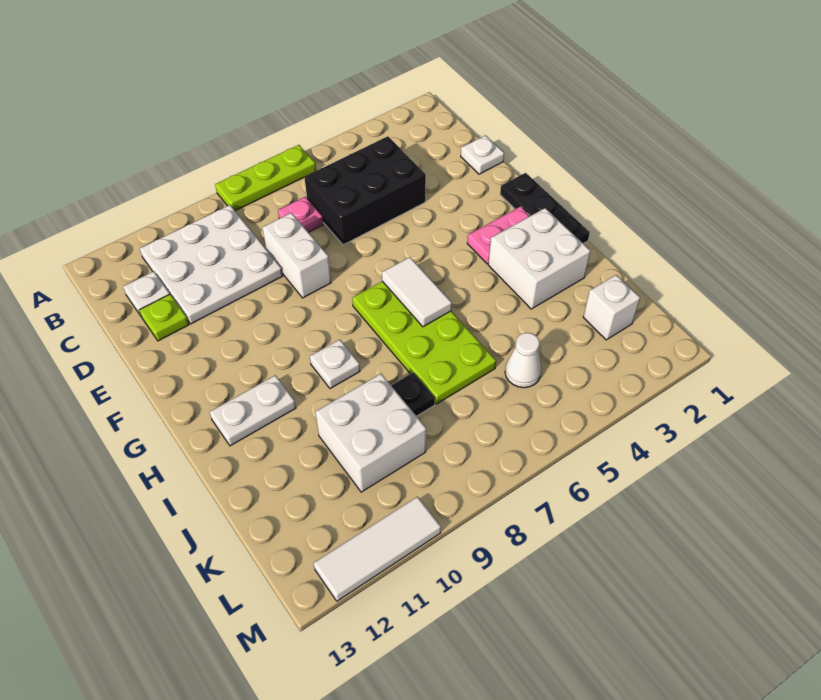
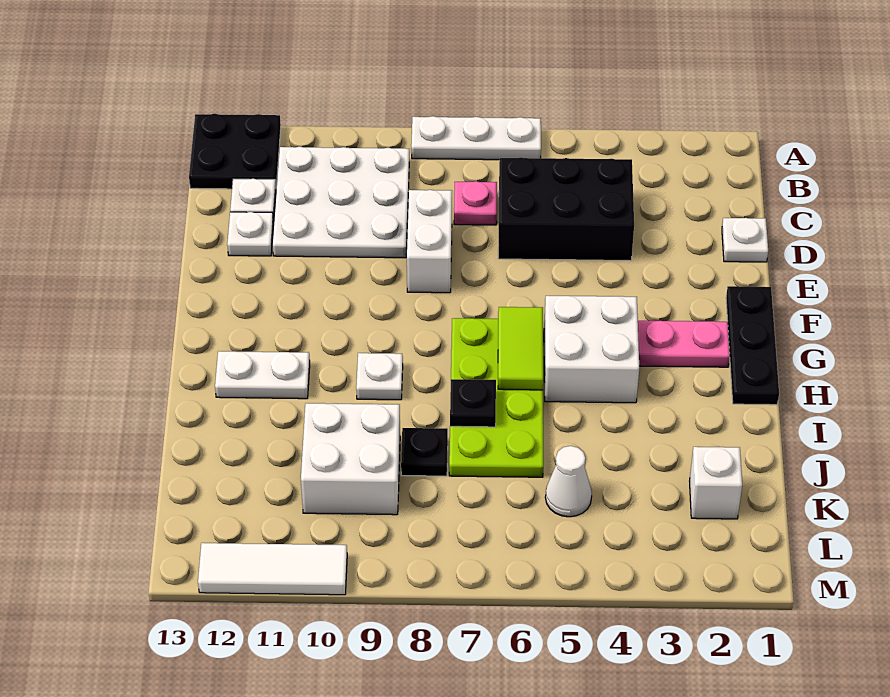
lime plate A6:A8 level 1 -> white plate A6:A8 level 1
none -> black plate A12:B13 level 1
lime plate D12 level 1 -> white plate D12 level 1
white tile G6:H6 level 2 -> lime tile G6:H6 level 2
white brick H2:I3 level 1 -> white brick G4:H5 level 1
none -> black plate I7 level 2

